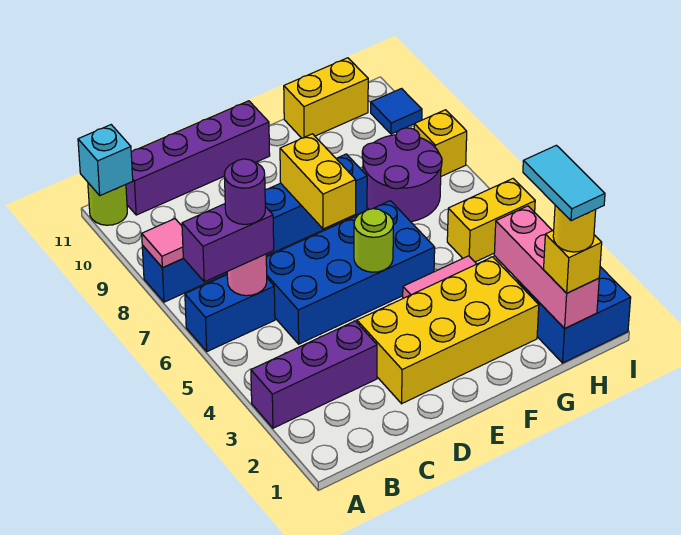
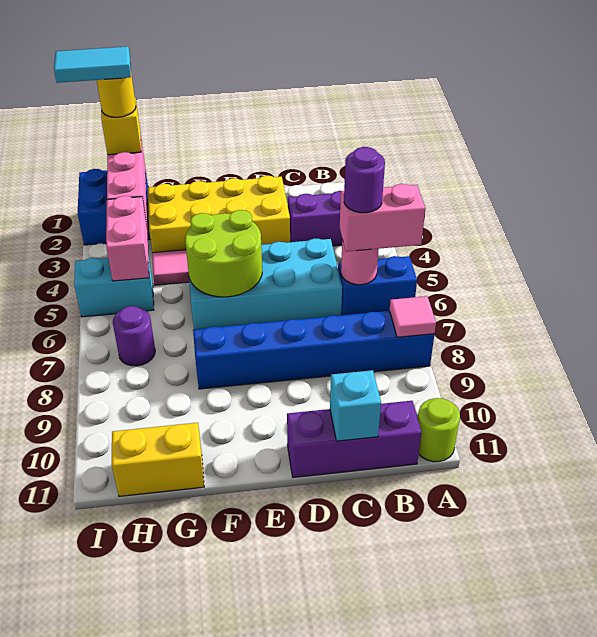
purple brick A6:B6 level 3 -> pink brick A6:B6 level 3
cyan brick A11 level 2 -> cyan brick C11 level 2
purple brick B11:E11 level 1 -> purple brick B11:D11 level 1
blue brick C5:F6 level 1 -> cyan brick C5:F6 level 1
lime round brick E5 level 2 -> lime round brick E5:F6 level 2
yellow brick E7:E8 level 2 -> none
purple round brick G7:H8 level 1 -> purple round brick H7 level 1
cyan tile H1:H2 level 5 -> cyan tile H1:I1 level 5
none -> pink brick H4:H5 level 2
yellow brick H5:I5 level 1 -> cyan brick H5:I5 level 1
yellow brick I8 level 1 -> none
blue tile I10 level 1 -> none

